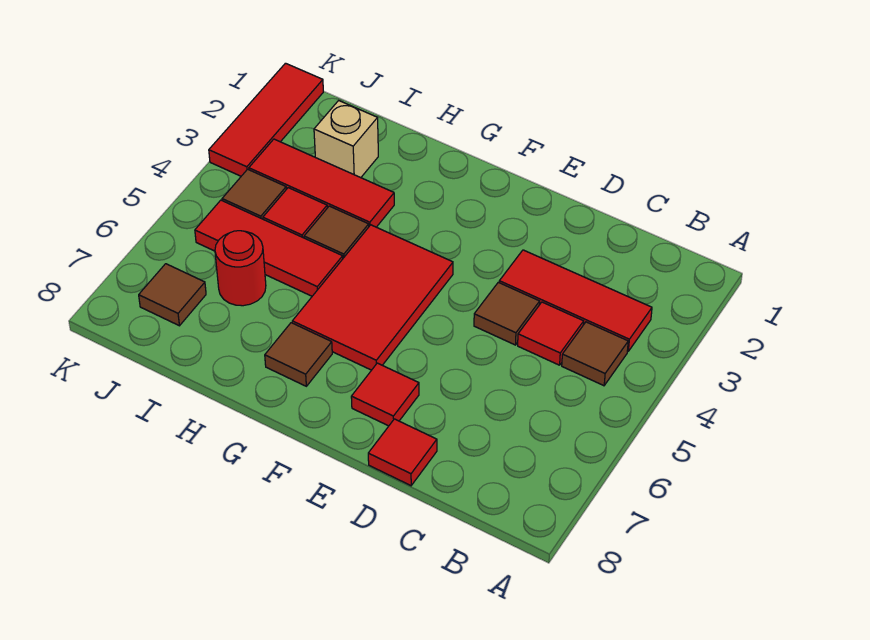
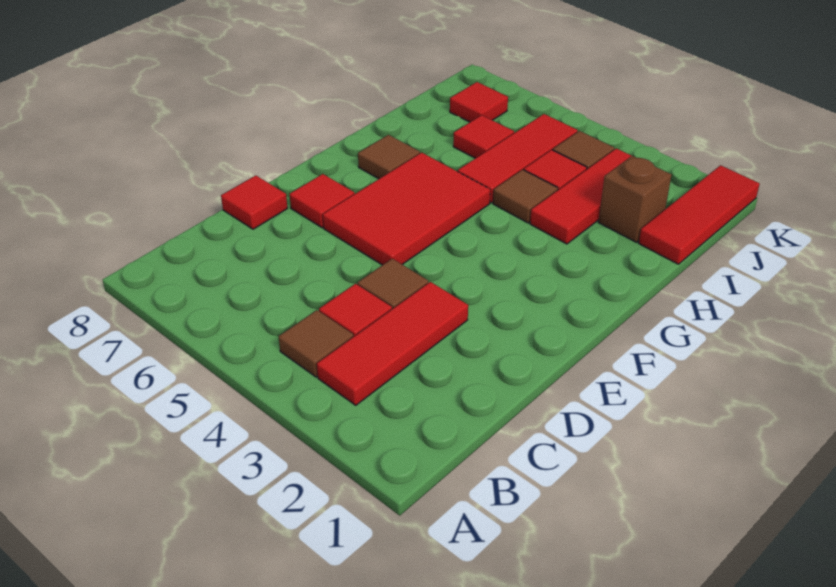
red tile F4:G6 level 1 -> red tile E5:G6 level 1
tan brick I2 level 1 -> brown brick I2 level 1
red round brick I6 level 1 -> red tile I6 level 1
brown tile J7 level 1 -> red tile J7 level 1
red tile K1:K3 level 1 -> red tile I1:K1 level 1

